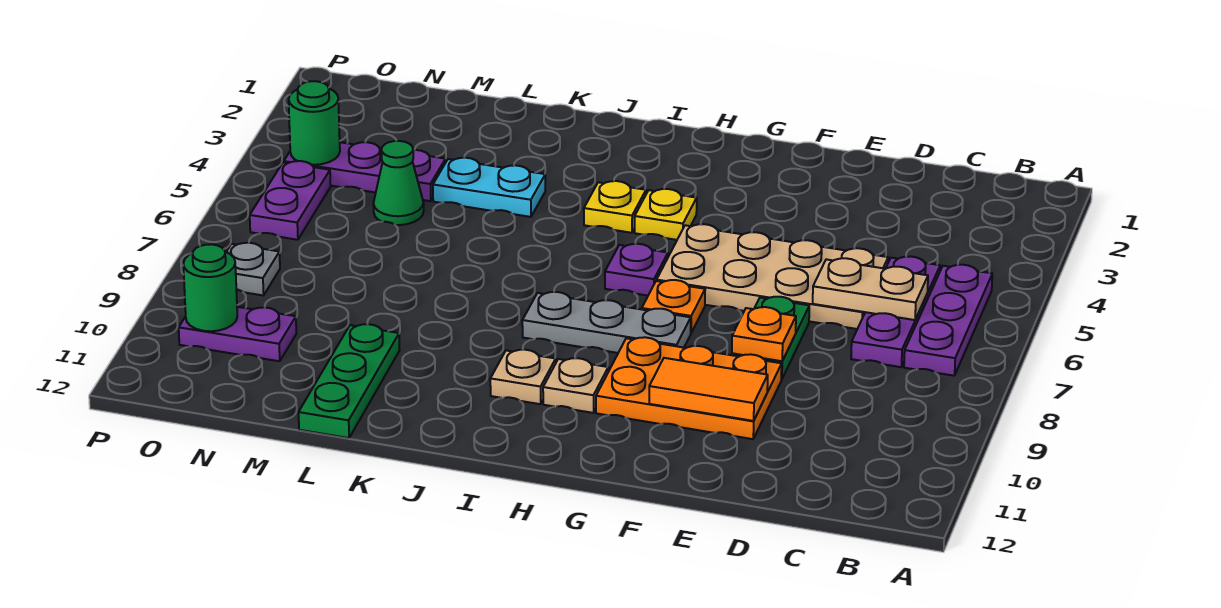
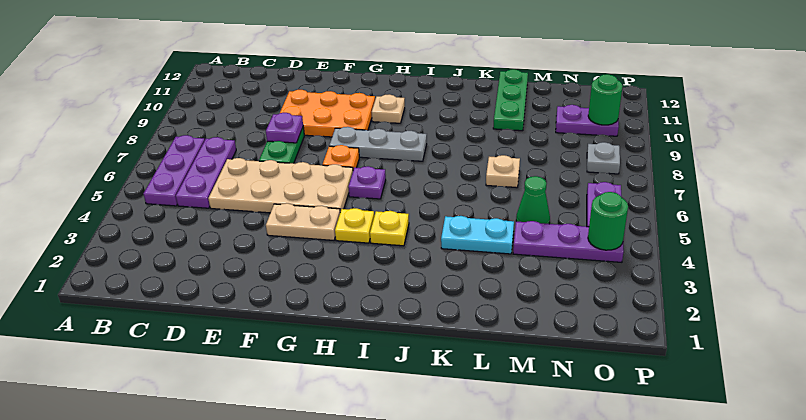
tan plate C6:D6 level 2 -> tan plate F4:G4 level 1
orange plate E8 level 2 -> purple plate E8 level 2
orange tile E10:F10 level 2 -> none
tan plate I10 level 1 -> tan plate L7 level 1

